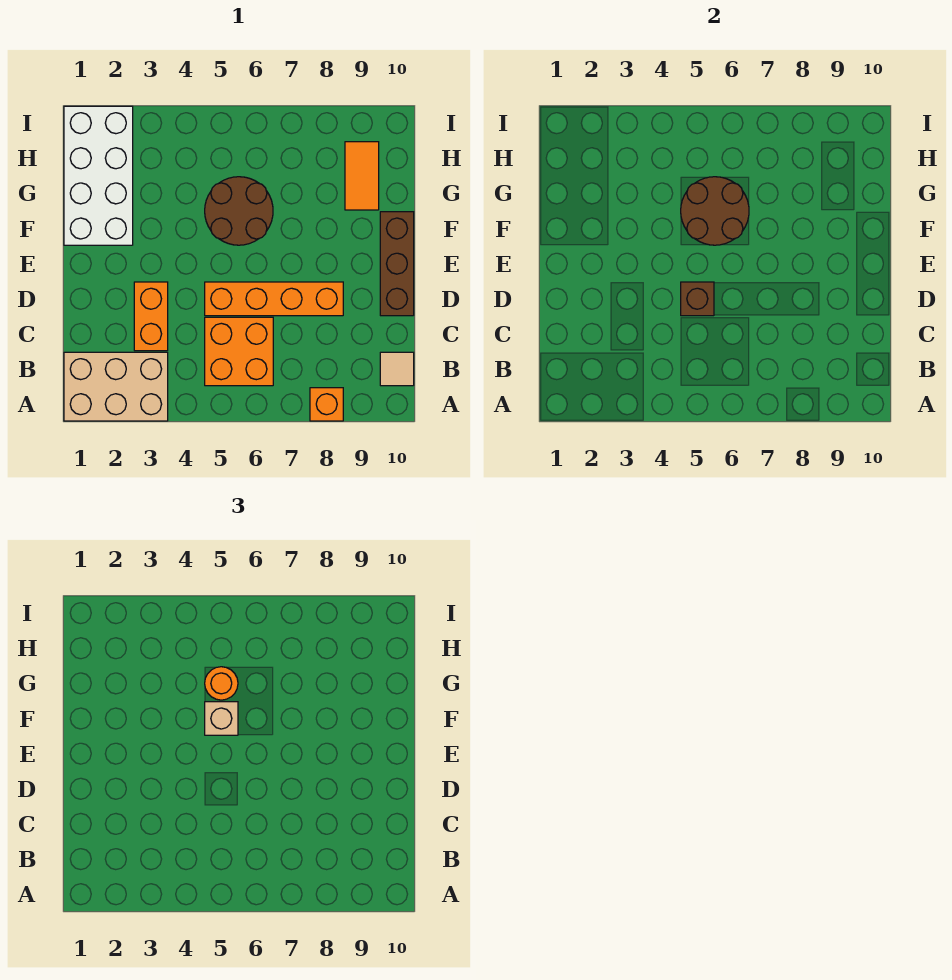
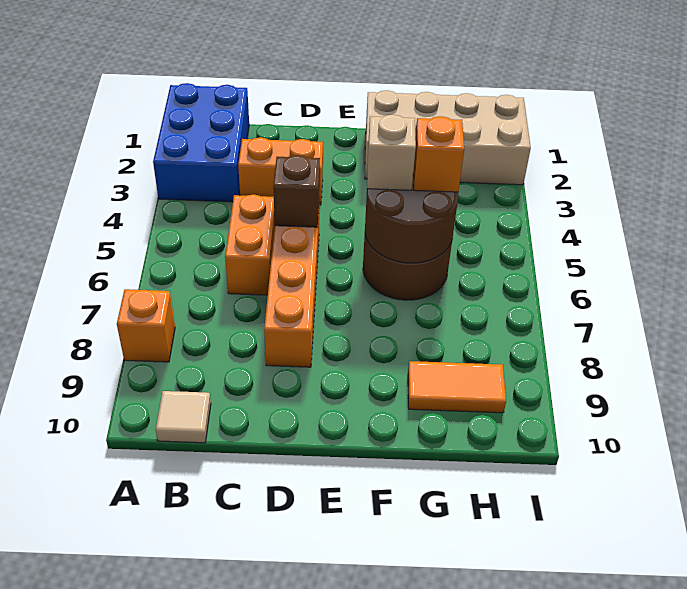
tan brick A1:B3 level 1 -> blue brick A1:B3 level 1
orange brick B5:C6 level 1 -> orange brick C5:C6 level 1
brown brick D10:F10 level 1 -> none
white brick F1:I2 level 1 -> tan brick F1:I2 level 1
orange round brick G5 level 3 -> orange brick G5 level 3

